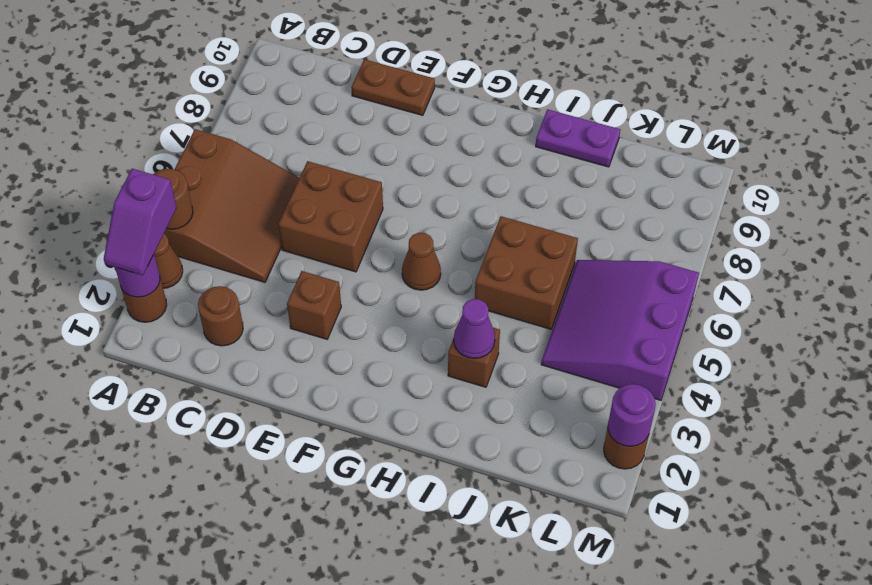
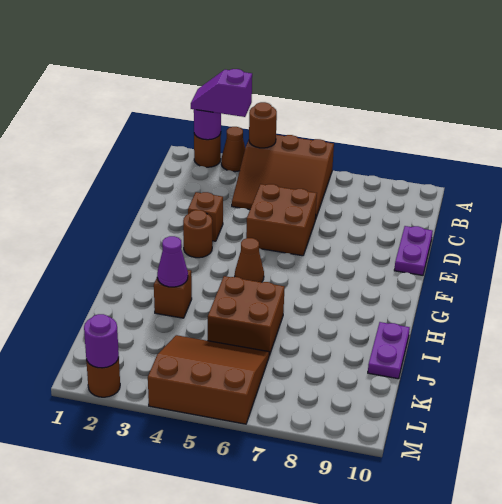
brown round brick C2 level 1 -> brown round brick F3 level 1
brown plate D10:E10 level 1 -> purple plate D10:E10 level 1
purple slope K4:M6 level 1 top M -> brown slope K4:M6 level 1 top M

